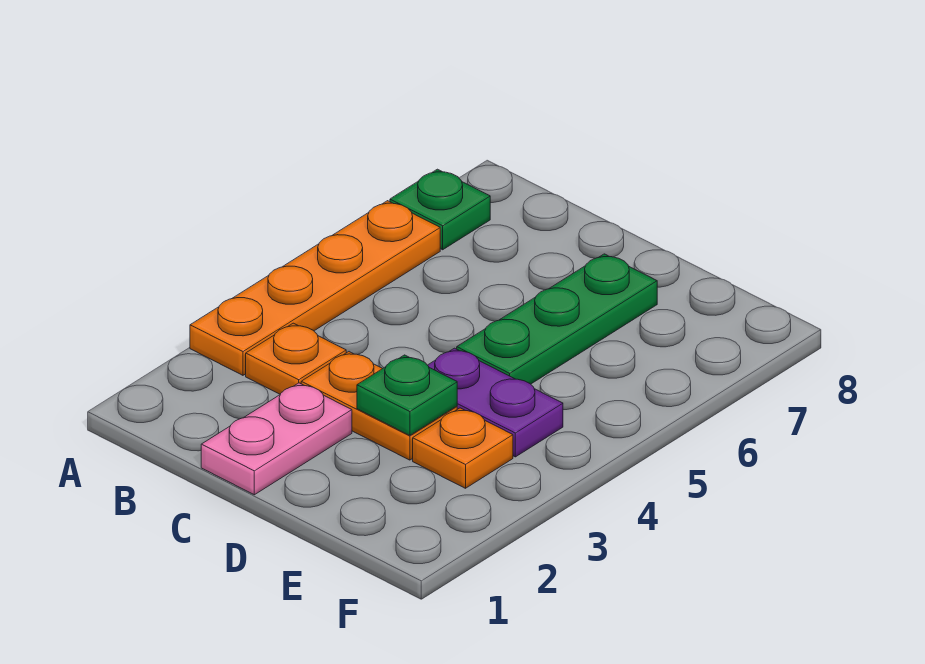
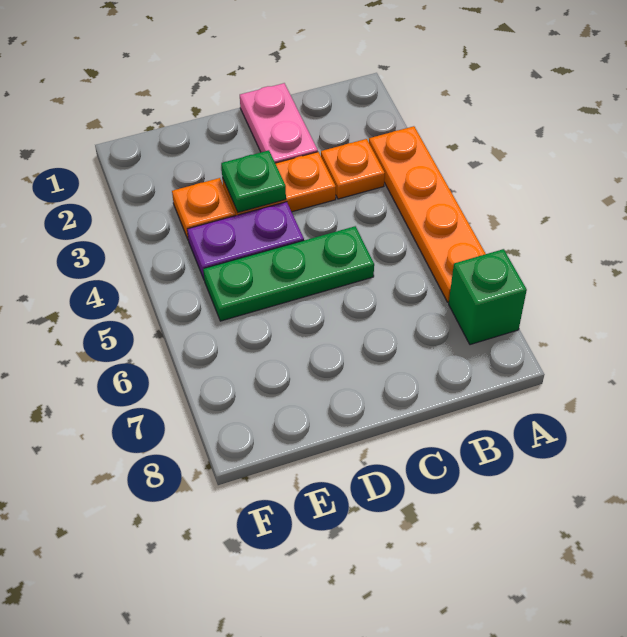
green plate A7 level 1 -> green brick A7 level 1
green plate D5:D7 level 1 -> green plate C5:E5 level 1

